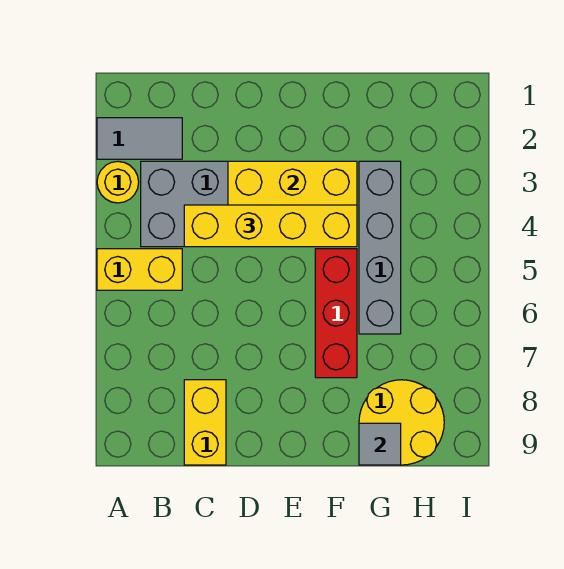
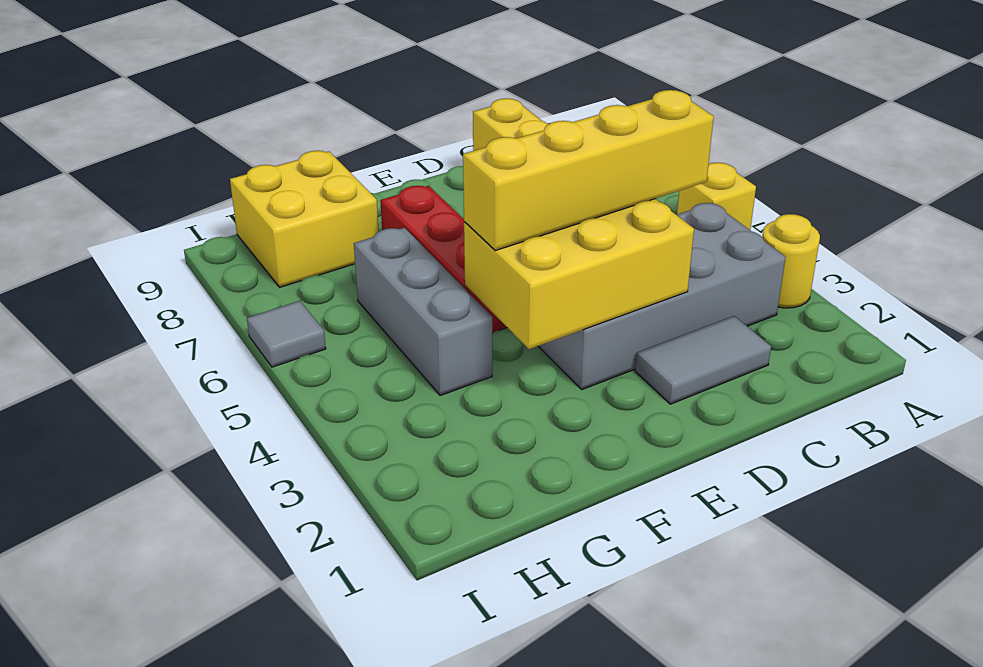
grey tile A2:B2 level 1 -> grey tile C2:D2 level 1
yellow brick A5:B5 level 1 -> yellow brick A5 level 1
grey brick G3:G6 level 1 -> grey brick G4:G6 level 1
yellow round brick G8:H9 level 1 -> yellow brick G8:H9 level 1
grey tile G9 level 2 -> grey tile I6 level 1

